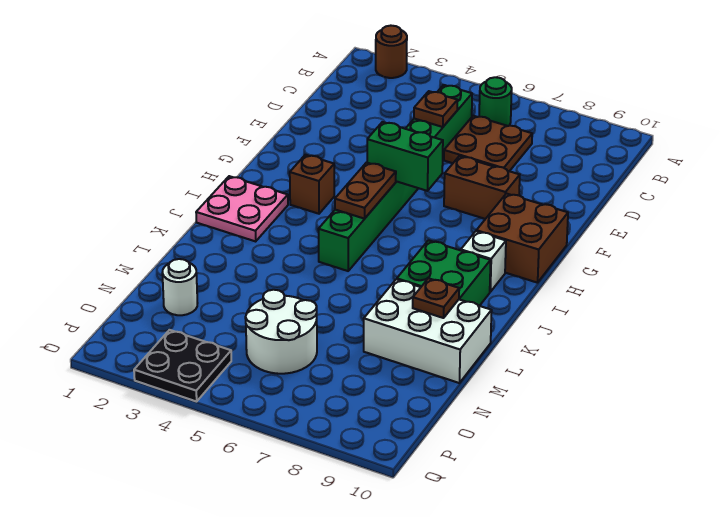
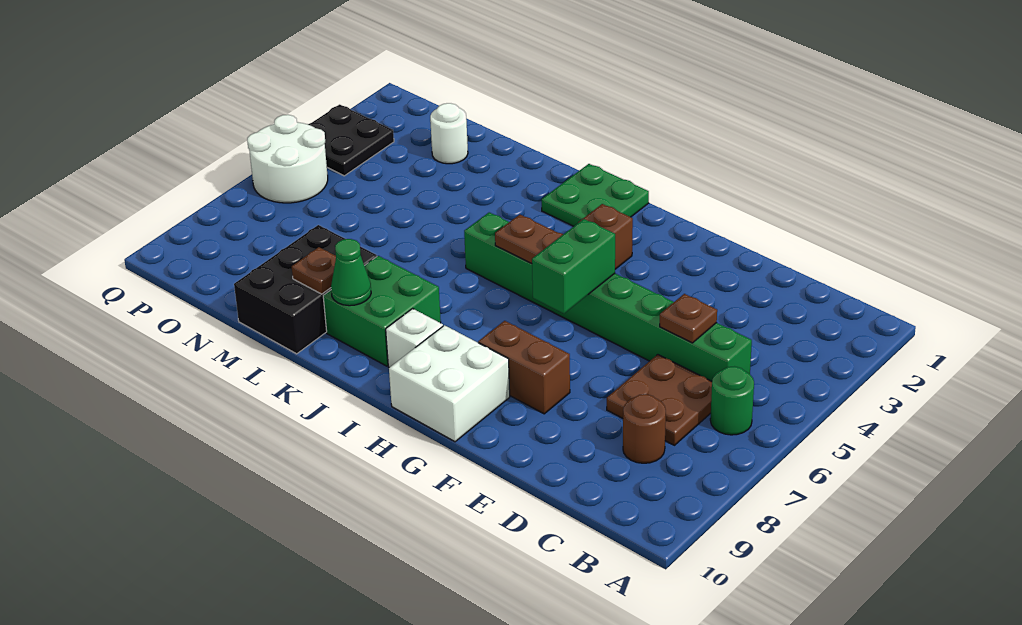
brown round brick A2 level 1 -> brown round brick C8 level 1
brown brick F7:F8 level 1 -> brown brick F8:G8 level 1
brown brick G9:H10 level 1 -> white brick G9:H10 level 1
pink plate I1:J2 level 1 -> green plate I1:J2 level 1
none -> green cone K9 level 2
white brick L8:M10 level 1 -> black brick L8:M10 level 1
white round brick N5:O6 level 1 -> white round brick P5:Q6 level 1

